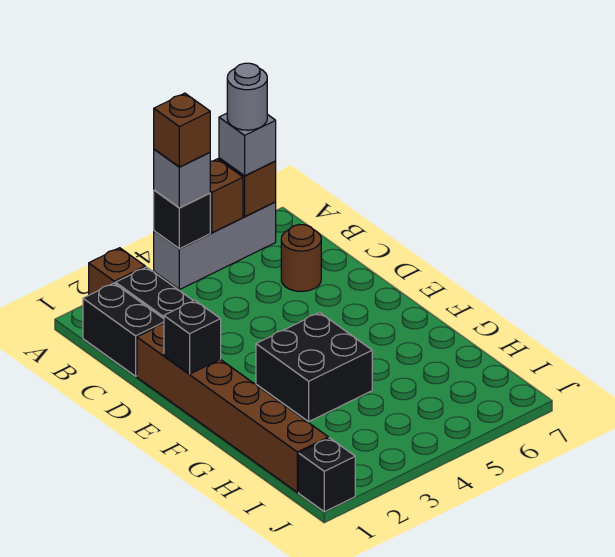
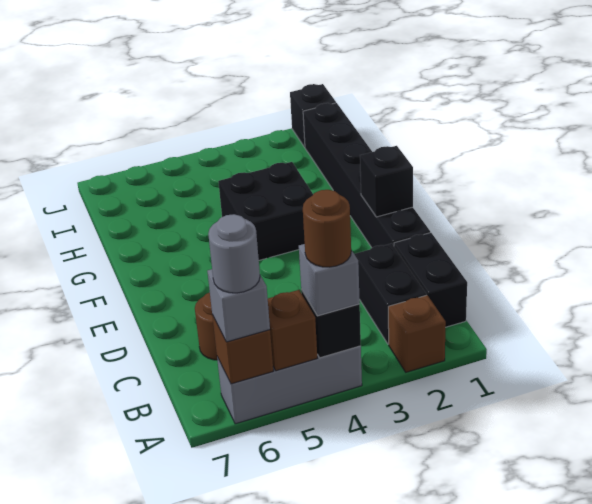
brown brick A4 level 4 -> brown round brick A4 level 4
brown brick D1:I1 level 1 -> black brick D1:I1 level 1

